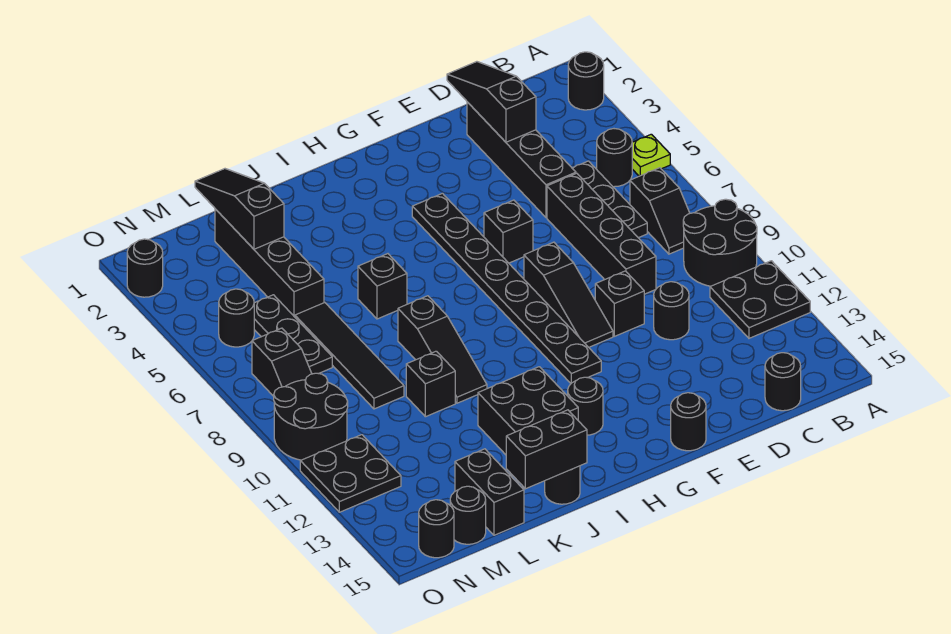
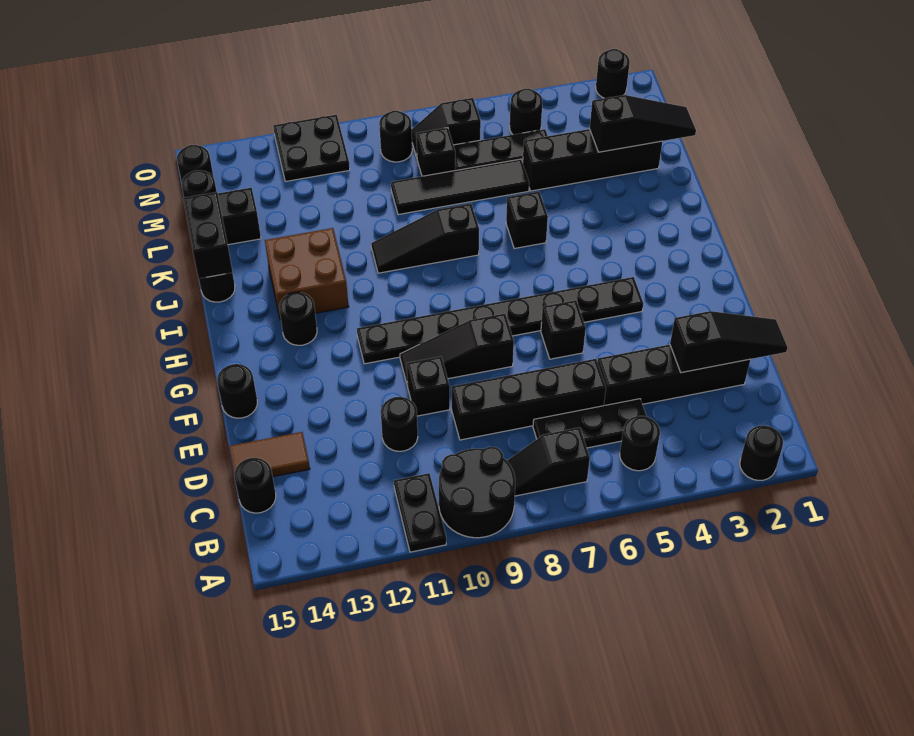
lime plate A5 level 1 -> none
black plate A11:B12 level 1 -> black plate A11:B11 level 1
none -> brown tile D14:D15 level 1
black brick I12:J13 level 1 -> brown brick I12:J13 level 1
black brick K10 level 1 -> black brick M8 level 1
black round brick N9:O10 level 1 -> black round brick N9 level 1

